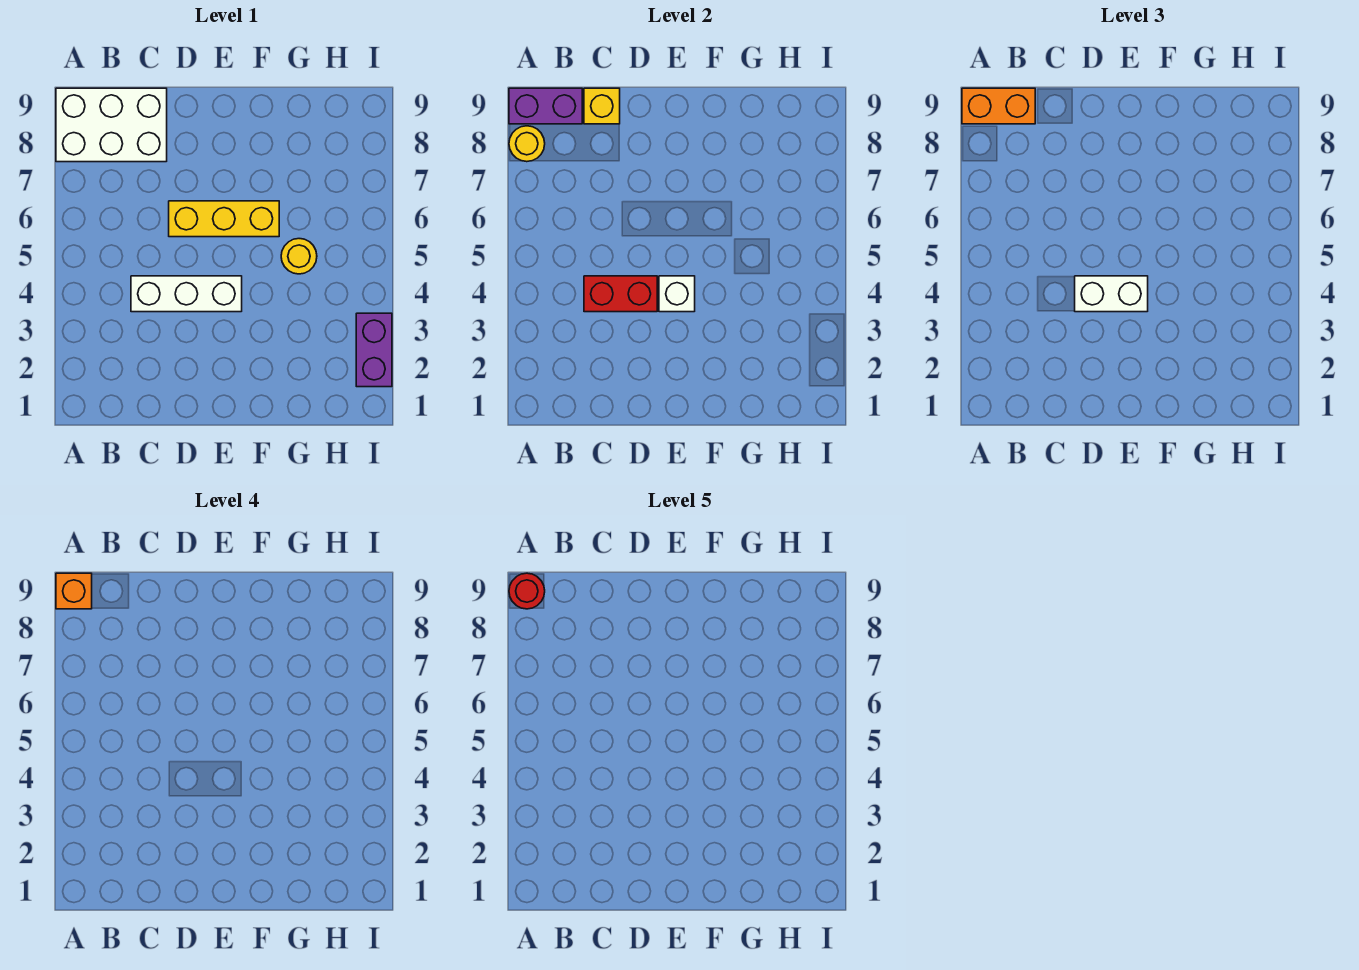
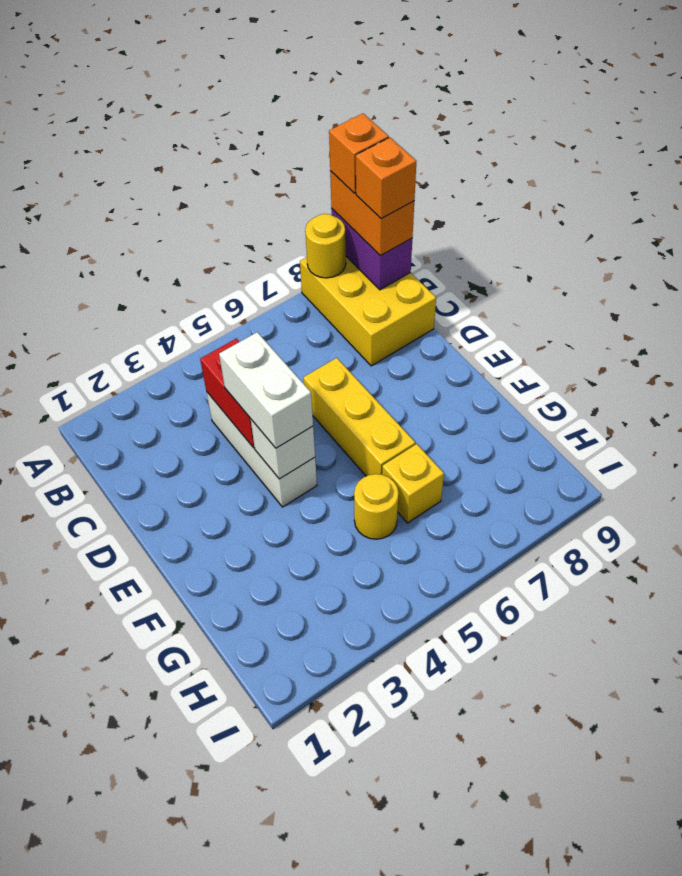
white brick A8:C9 level 1 -> yellow brick A8:C9 level 1
red round brick A9 level 5 -> none
none -> orange brick B9 level 4
yellow brick C9 level 2 -> yellow brick G6 level 1
purple brick I2:I3 level 1 -> none

